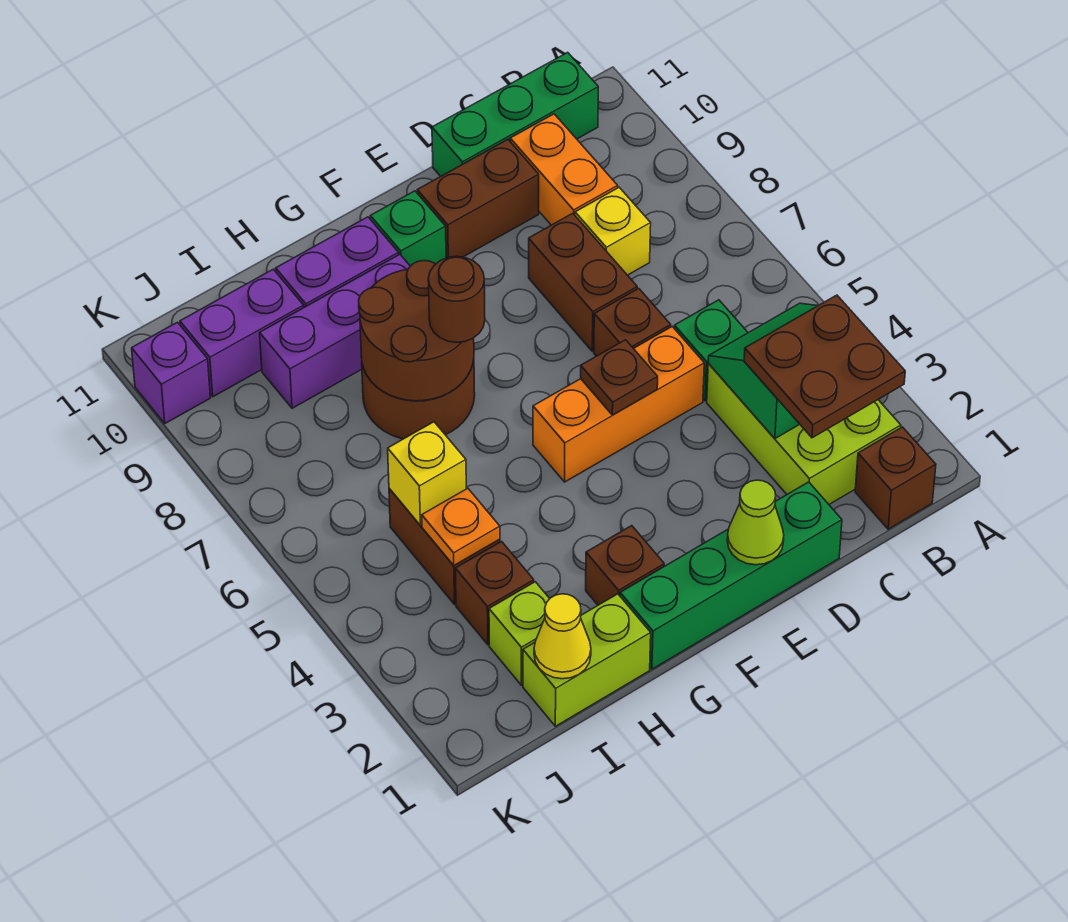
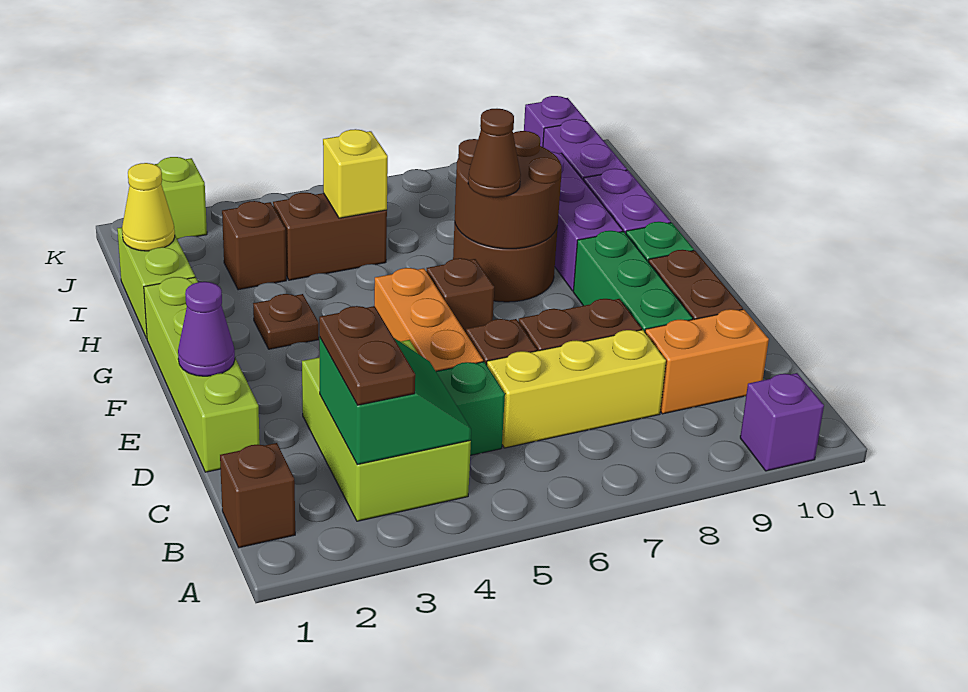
none -> purple brick A10 level 1
lime brick B2:C4 level 1 -> lime brick B3:D4 level 1
brown plate B2:C3 level 3 -> brown plate B3:C3 level 3
green brick B11:D11 level 1 -> green brick D9:F9 level 1
yellow brick C8 level 1 -> yellow brick C6:C8 level 1
green brick D1:G1 level 1 -> lime brick D1:G1 level 1
lime cone E1 level 2 -> purple cone E1 level 2
brown plate E5 level 2 -> brown plate G3 level 1
brown brick G2 level 1 -> brown brick F6 level 1
brown round brick G7 level 3 -> brown cone G7 level 3
lime brick I2 level 1 -> lime brick K2 level 1
orange plate I4 level 2 -> none

